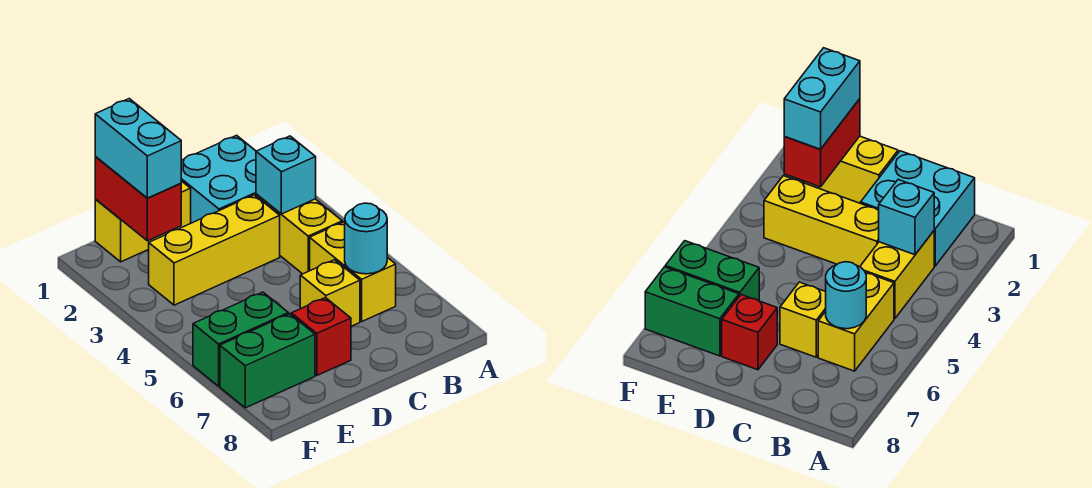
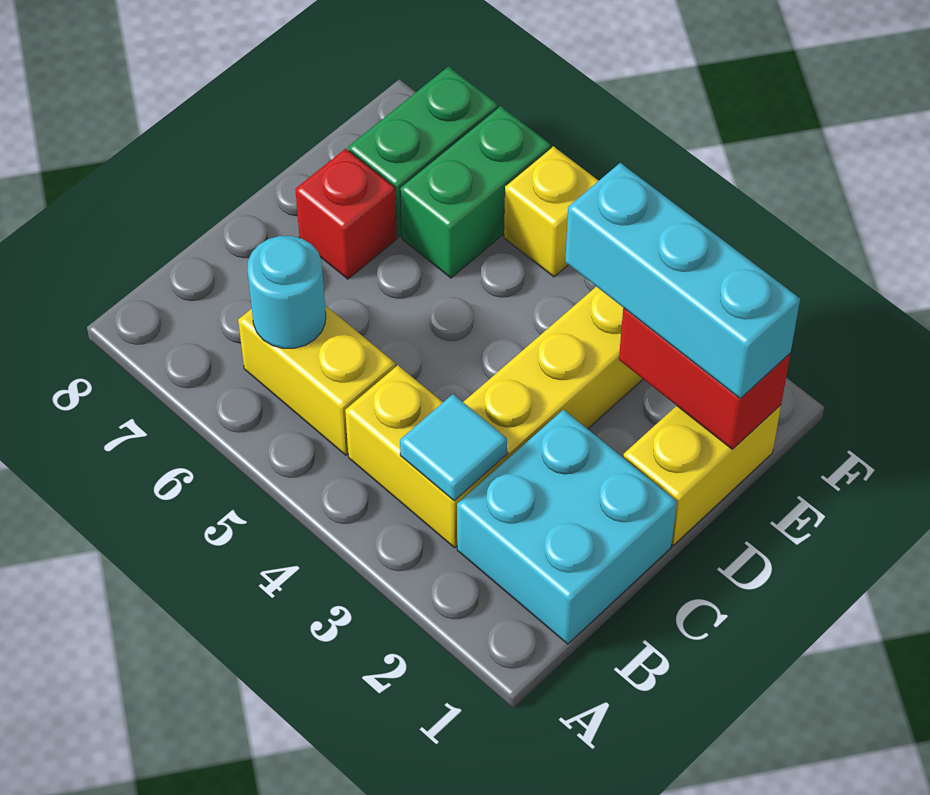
cyan brick B3 level 2 -> cyan tile B3 level 2
yellow brick C6 level 1 -> yellow brick F5 level 1
cyan brick E1:E2 level 3 -> cyan brick E1:E3 level 3

